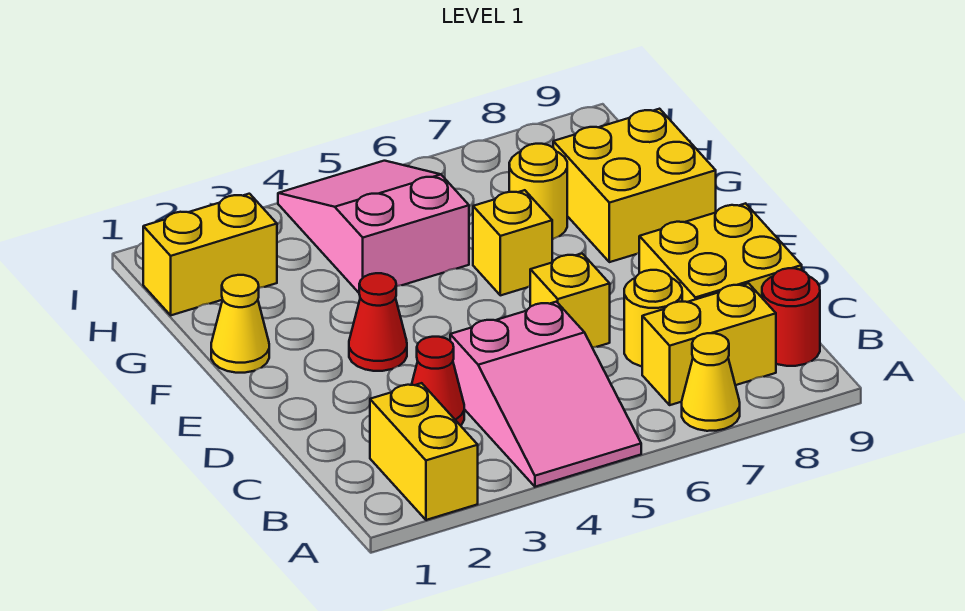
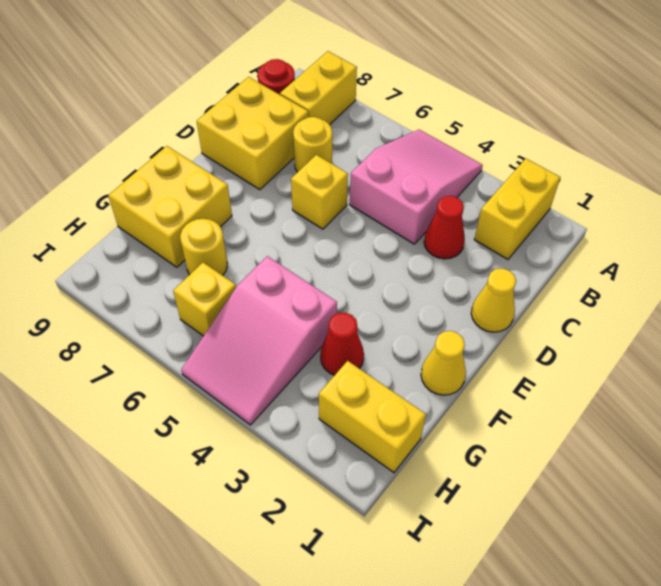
yellow cone A7 level 1 -> yellow cone D1 level 1
yellow brick B7:B8 level 1 -> yellow brick A8:B8 level 1
red cone E3 level 1 -> red cone G3 level 1
yellow brick F6 level 1 -> yellow brick H6 level 1

